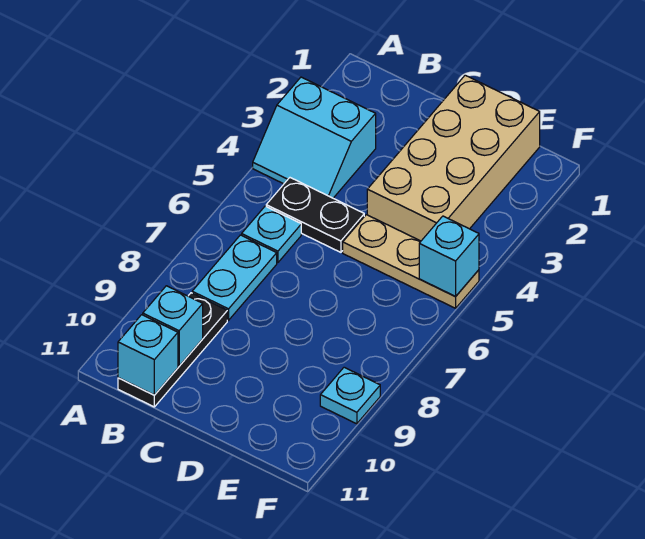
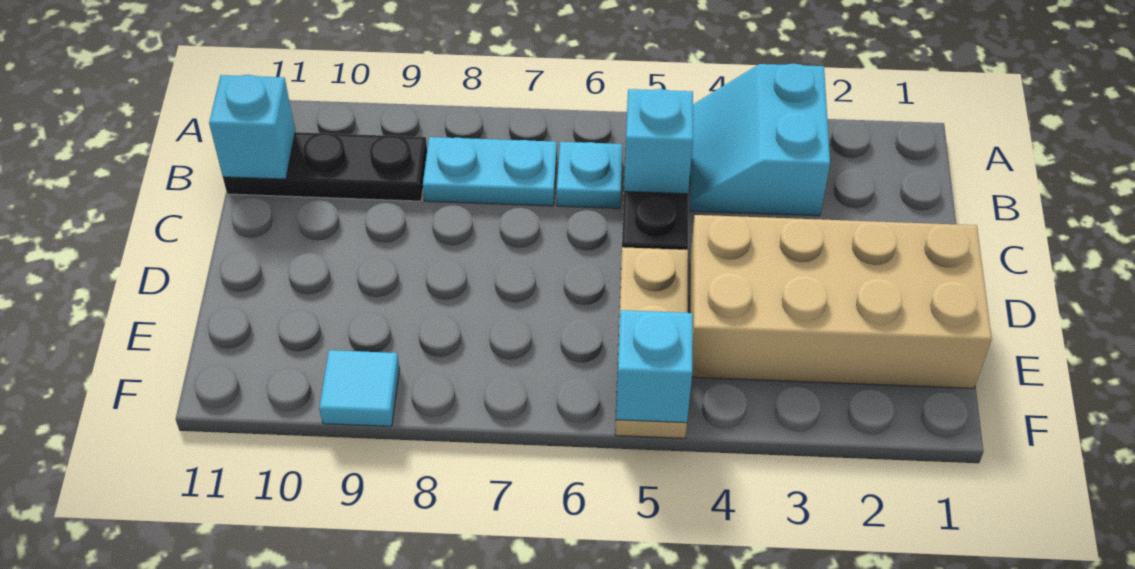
cyan brick B10 level 2 -> cyan brick B5 level 2
cyan plate F9 level 1 -> cyan tile F9 level 1

